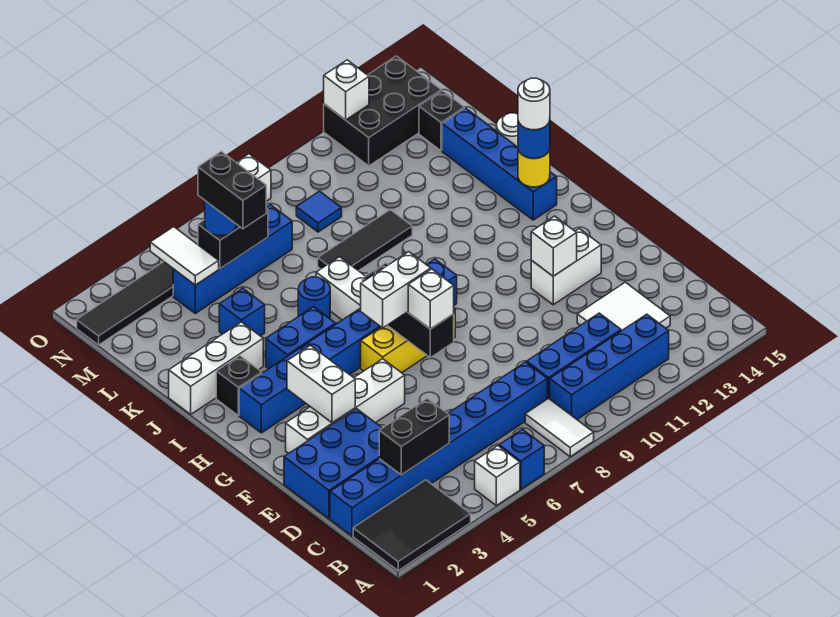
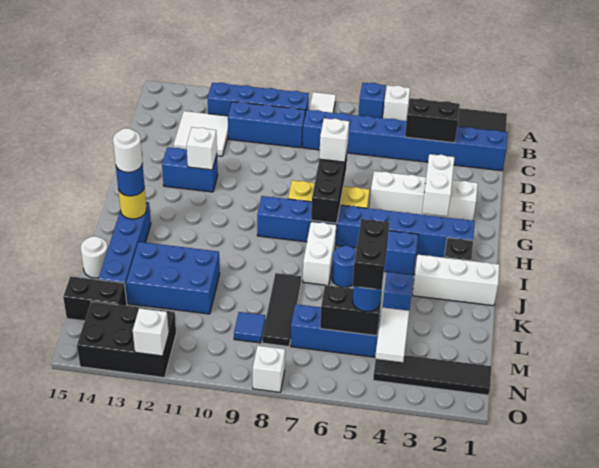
blue brick D1:E3 level 1 -> blue brick K11:L13 level 1
white brick F12:F13 level 1 -> blue brick F12:F13 level 1
white brick G6:G7 level 3 -> none
black tile K8:K10 level 1 -> black tile K8:M8 level 1
black brick M14 level 1 -> black brick M14:M15 level 1

